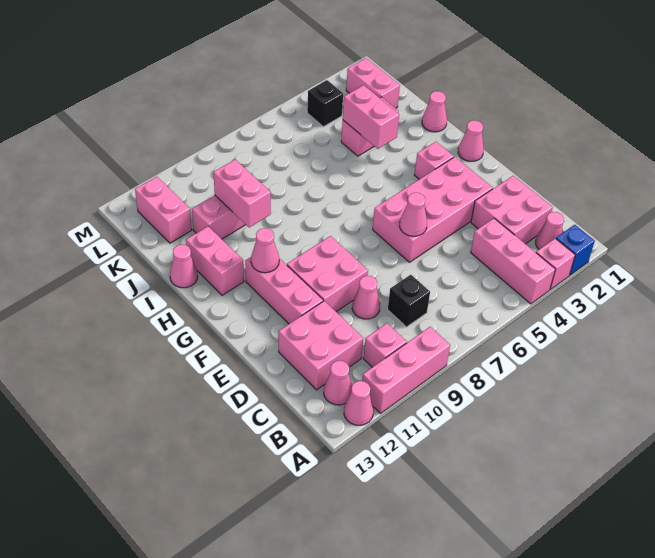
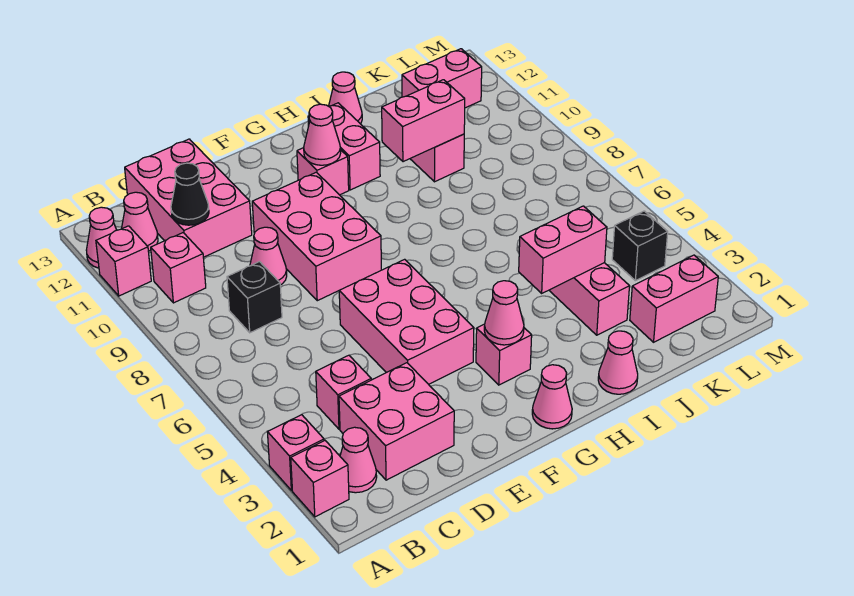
blue brick A2 level 1 -> pink brick A2 level 1
pink brick A4:C4 level 1 -> pink brick C4 level 1
pink brick A9:A11 level 1 -> pink brick A11 level 1
pink brick C11:D12 level 1 -> pink brick C11:D13 level 1
none -> black cone C11 level 2
pink brick E3:F6 level 1 -> pink brick E4:F6 level 1
pink cone E6 level 2 -> pink cone G3 level 2
pink brick E9:F10 level 1 -> pink brick E8:F10 level 1
pink brick E11:G11 level 1 -> pink brick G11 level 1
pink brick H12:I12 level 1 -> pink brick H11:H12 level 1

